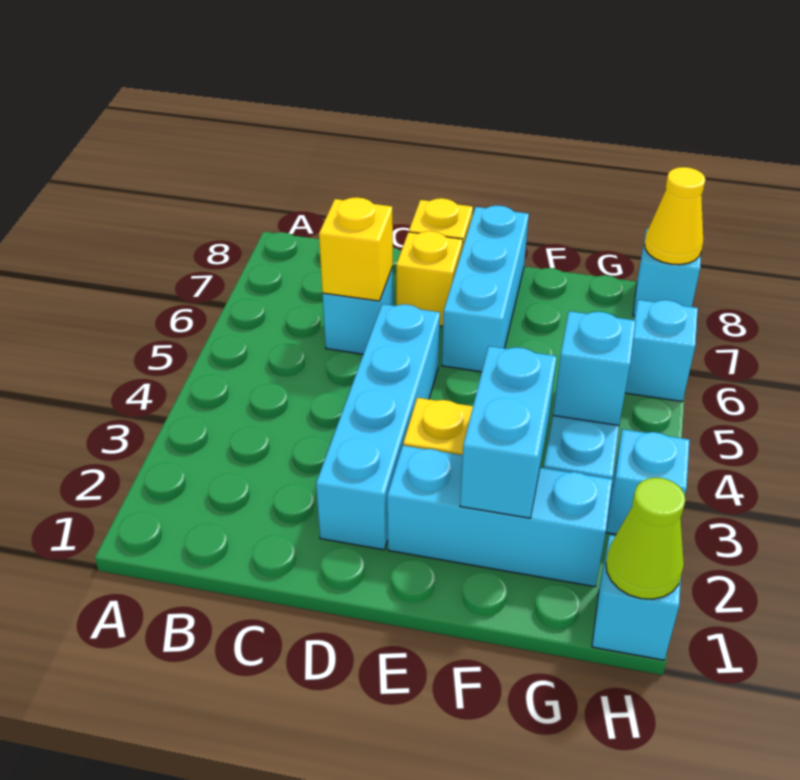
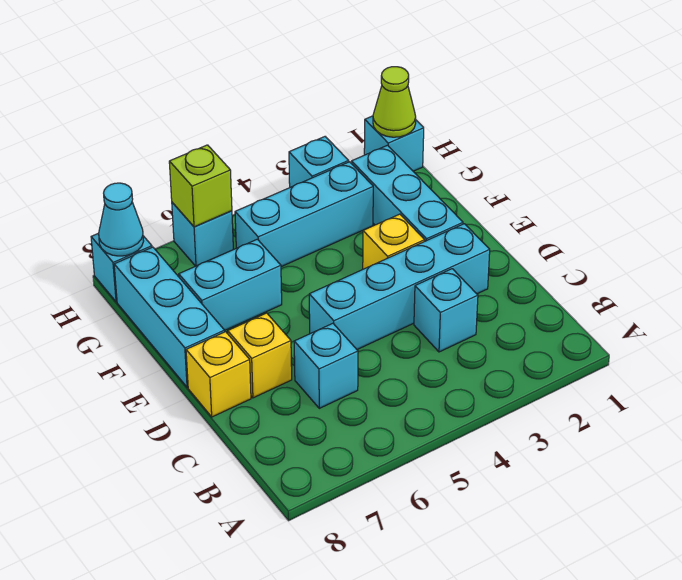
yellow brick C6 level 2 -> none
cyan brick E6:E8 level 1 -> cyan brick E8:G8 level 1
cyan brick F2:F3 level 2 -> cyan brick F6:F7 level 1
cyan brick G4 level 2 -> cyan brick C3 level 1
none -> lime brick H6 level 2
yellow cone H8 level 2 -> cyan cone H8 level 2

